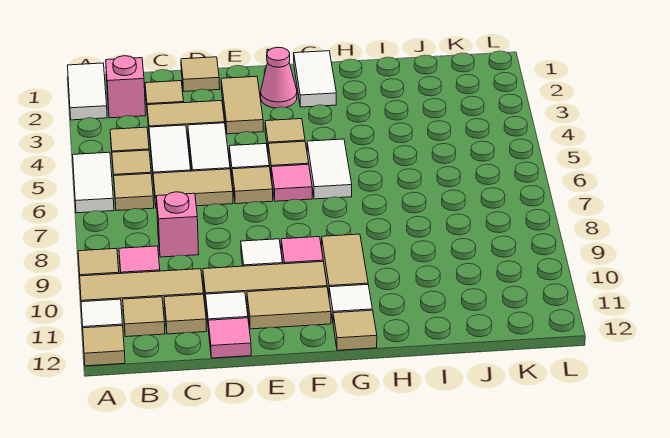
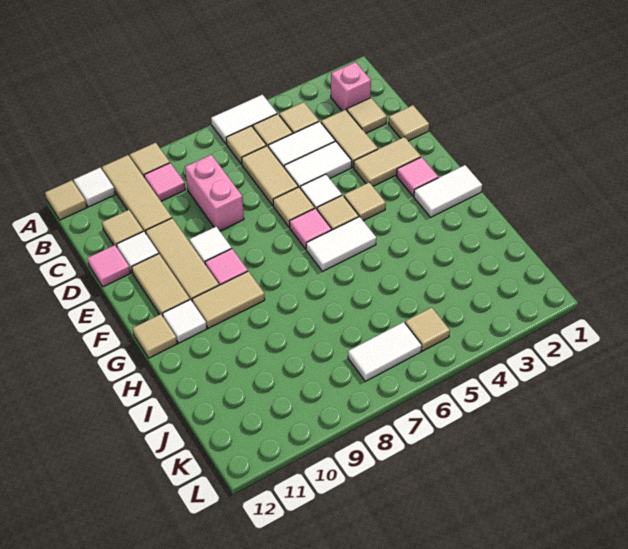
white tile A1:A2 level 1 -> white tile K6:K7 level 1
tan tile B11 level 1 -> tan tile K5 level 1
pink brick C8 level 1 -> pink brick C8:D8 level 1
pink cone F2 level 1 -> pink tile F2 level 1

